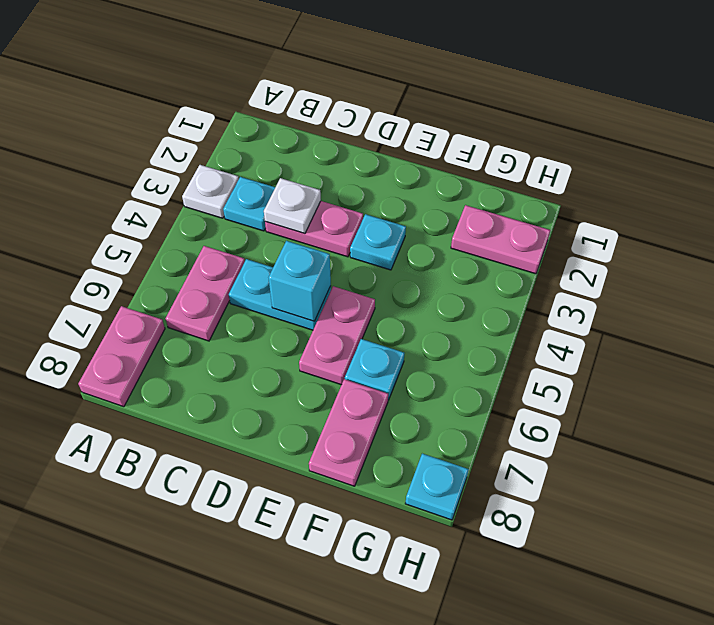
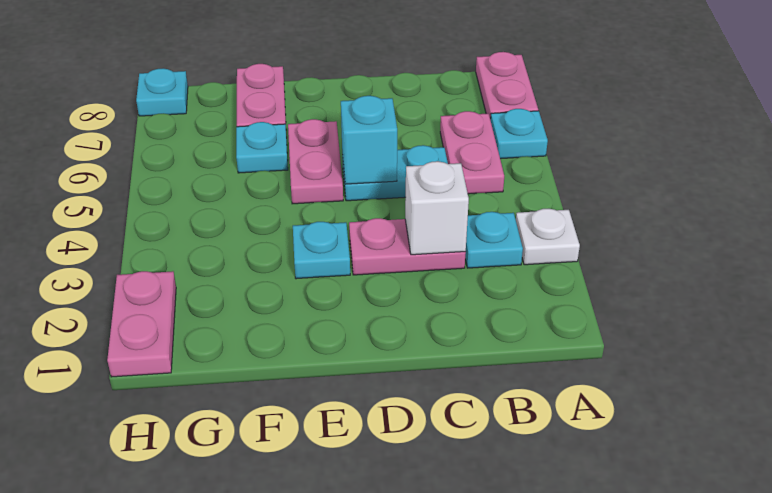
none -> cyan plate A6 level 1
white plate C3 level 2 -> white brick C3 level 2
pink plate G2:H2 level 1 -> pink plate H1:H2 level 1

